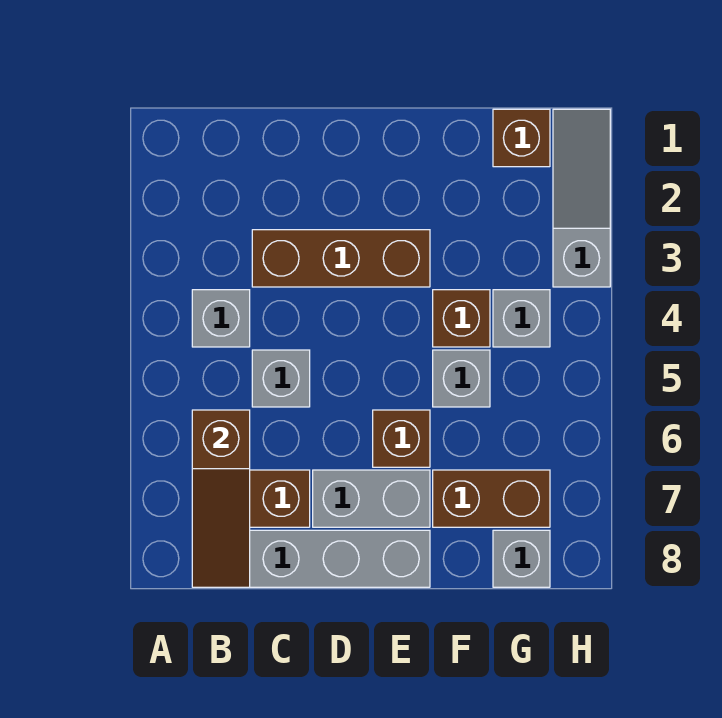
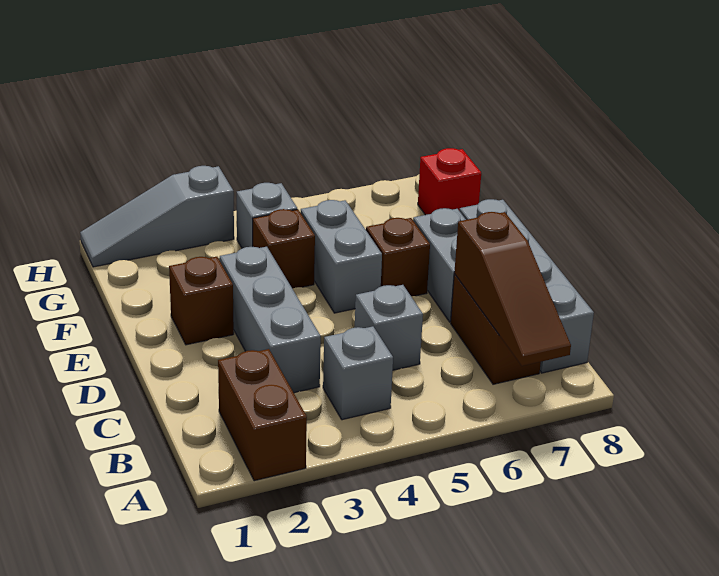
brown slope B6:B8 level 2 top 6 -> brown slope A7:C7 level 2 top C
brown brick C3:E3 level 1 -> grey brick C3:E3 level 1
grey brick F5 level 1 -> grey brick E5:F5 level 1
brown brick F7:G7 level 1 -> brown brick A2:B2 level 1
brown brick G1 level 1 -> brown brick E2 level 1
grey brick G8 level 1 -> red brick G8 level 1

